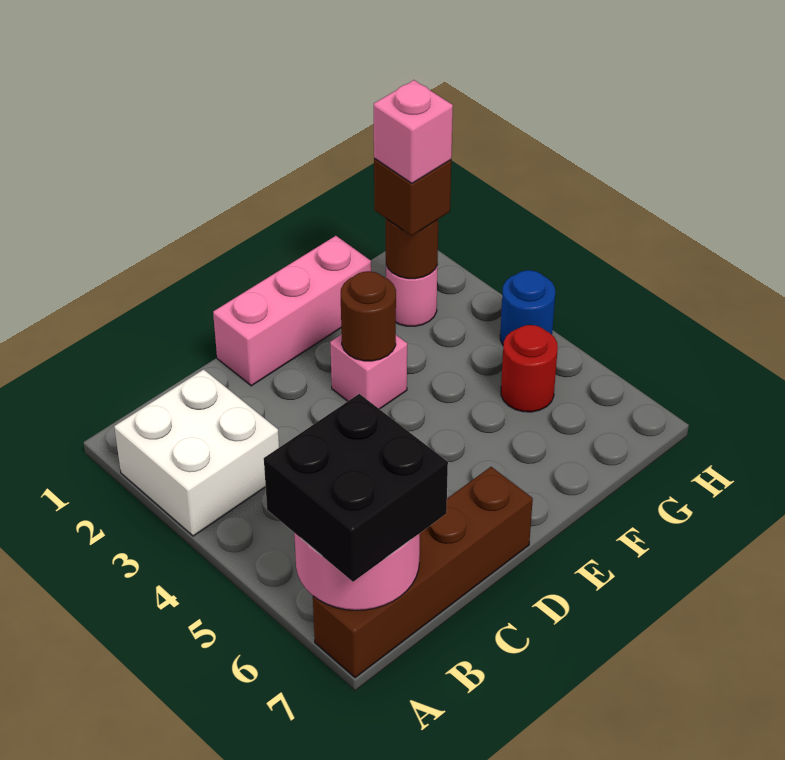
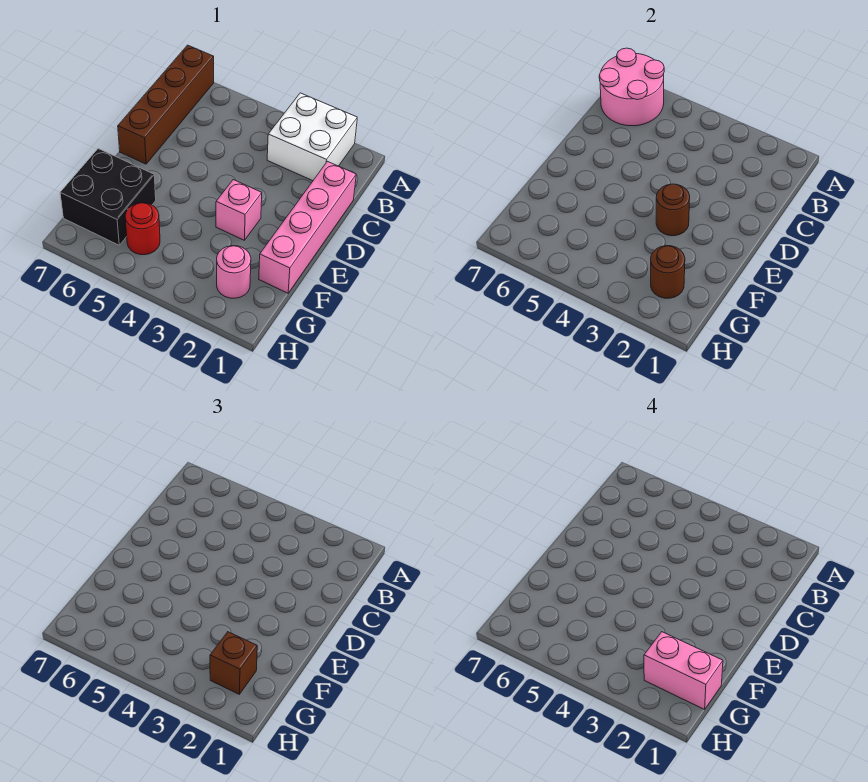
black brick A6:B7 level 3 -> black brick F6:G7 level 1
pink brick D1:F1 level 1 -> pink brick C1:F1 level 1
pink brick G2 level 4 -> pink brick G1:G2 level 4
blue round brick H4 level 1 -> none

